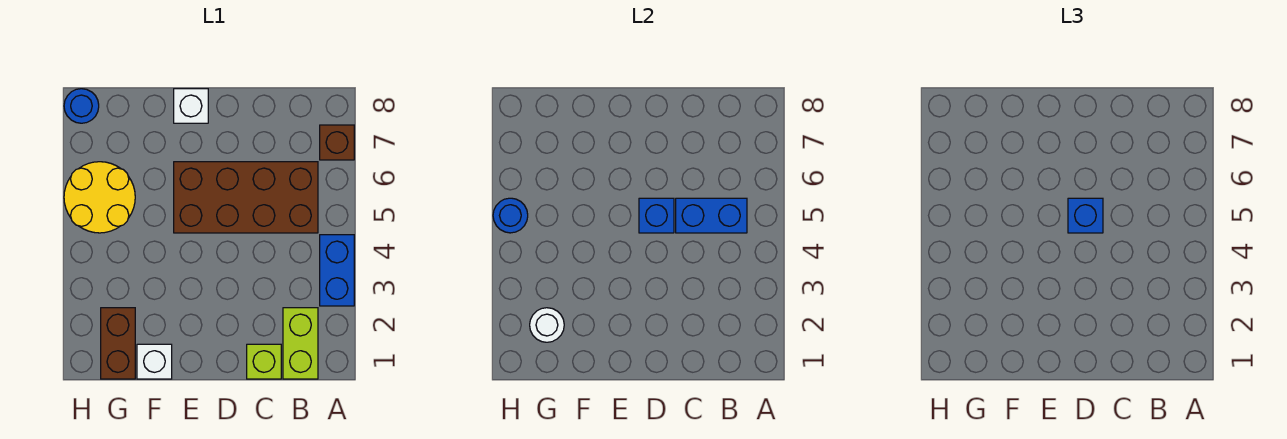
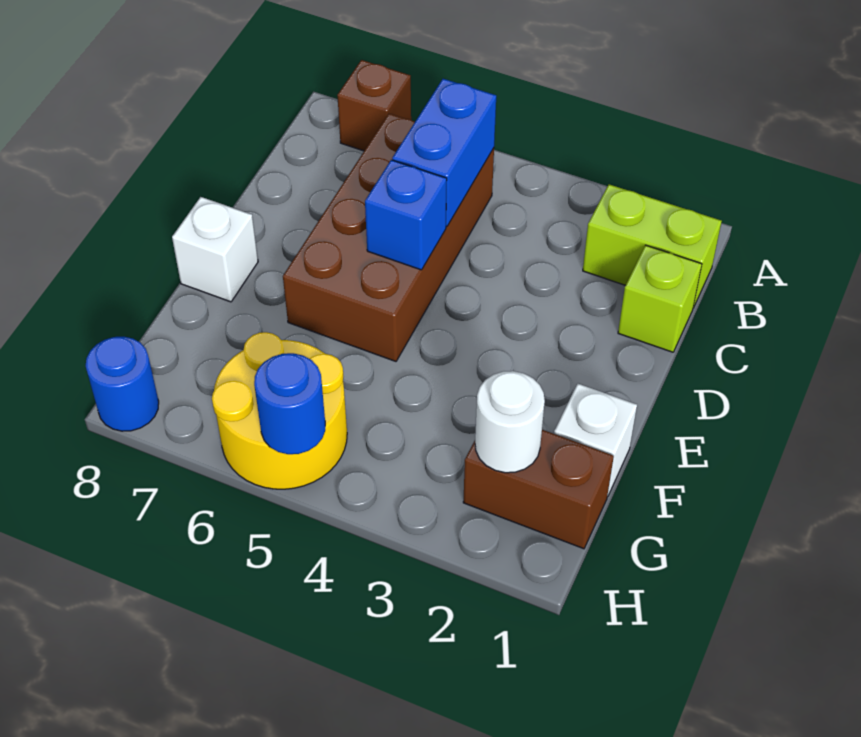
blue brick A3:A4 level 1 -> none
blue brick D5 level 3 -> none

